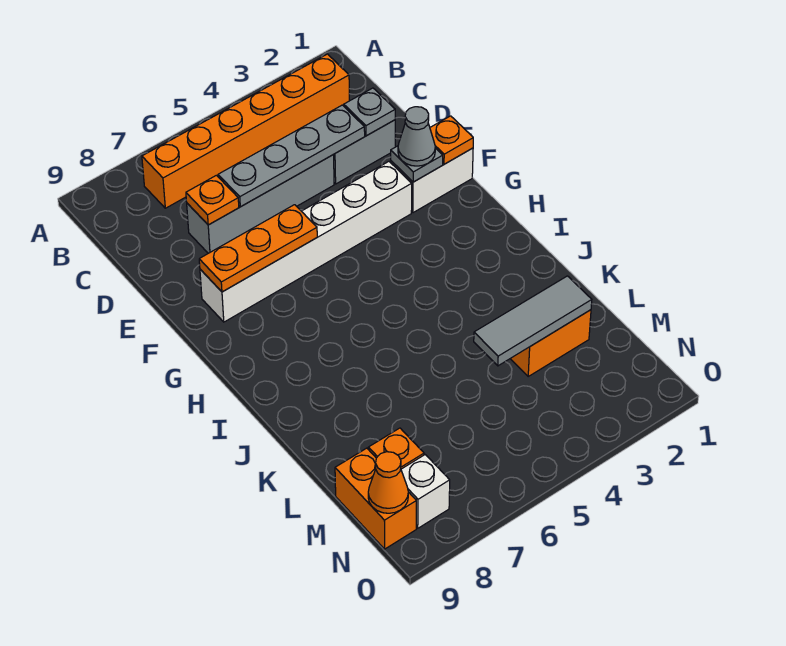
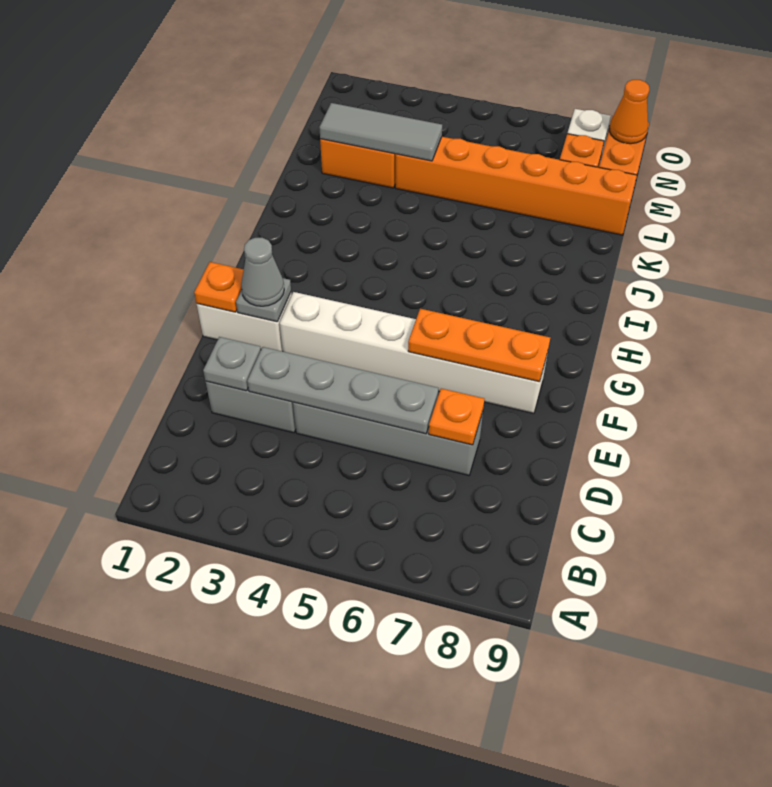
orange brick B2:B7 level 1 -> orange brick L4:L9 level 1

